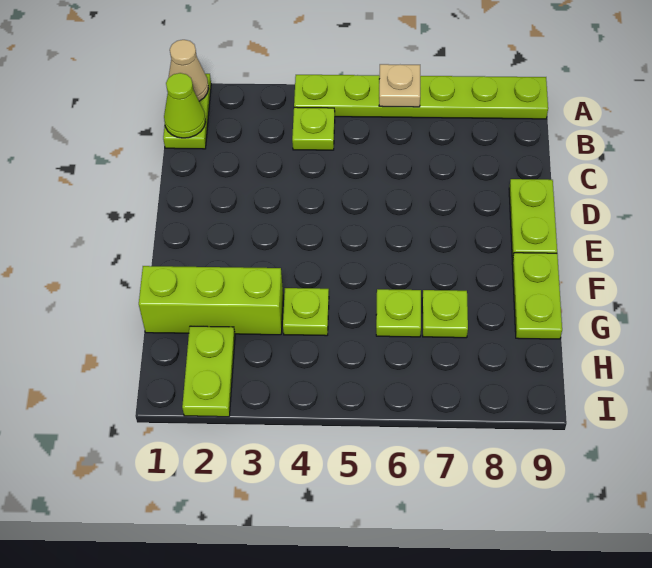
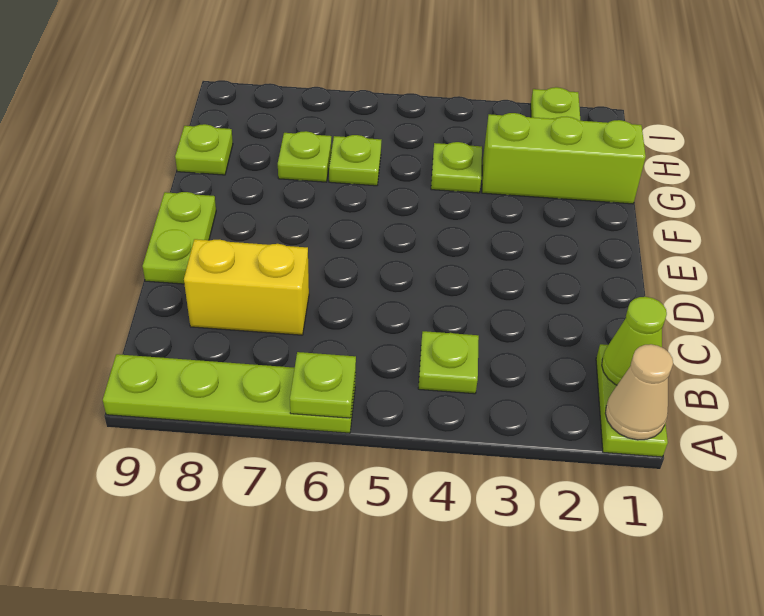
lime plate A4:A9 level 1 -> lime plate A6:A9 level 1
tan plate A6 level 2 -> lime plate A6 level 2
none -> yellow brick C7:C8 level 1
lime plate F9:G9 level 1 -> lime plate G9 level 1

